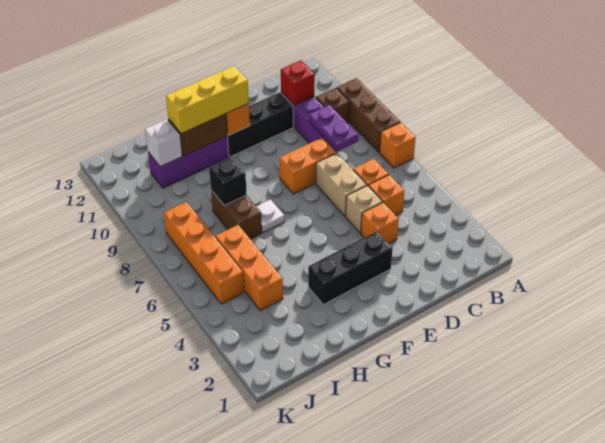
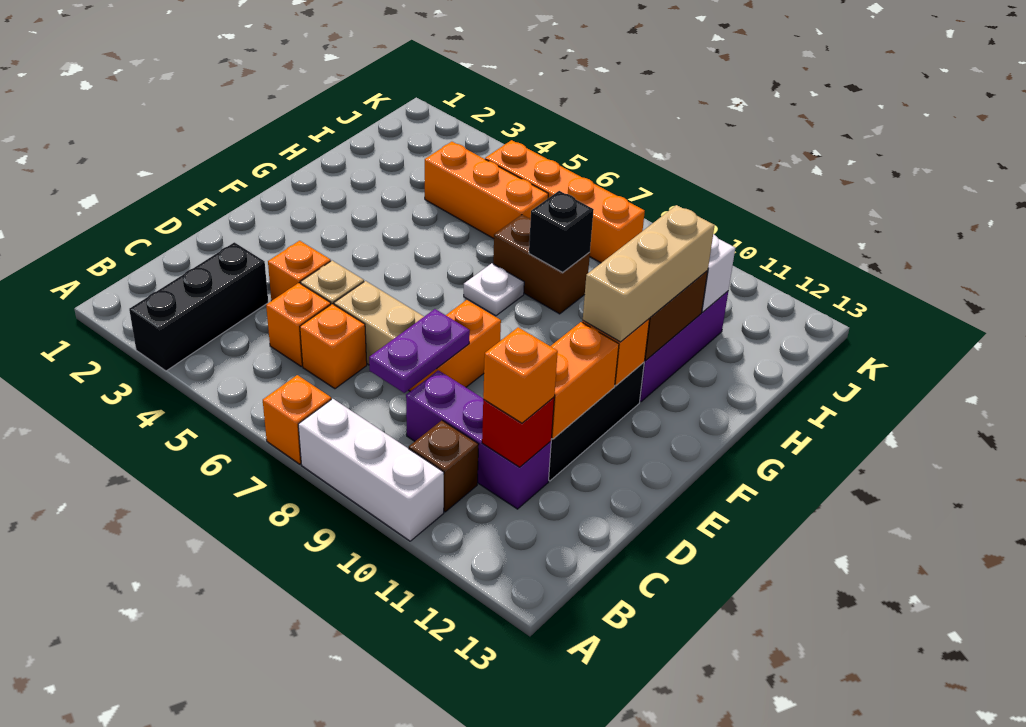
brown brick A8:A10 level 1 -> white brick A8:A10 level 1
purple plate C8:C9 level 2 -> purple plate C8:D8 level 2
none -> orange brick C11 level 3
none -> orange brick D11:E11 level 2
black brick E3:G3 level 1 -> black brick A3:C3 level 1
yellow brick F11:H11 level 3 -> tan brick F11:H11 level 3

